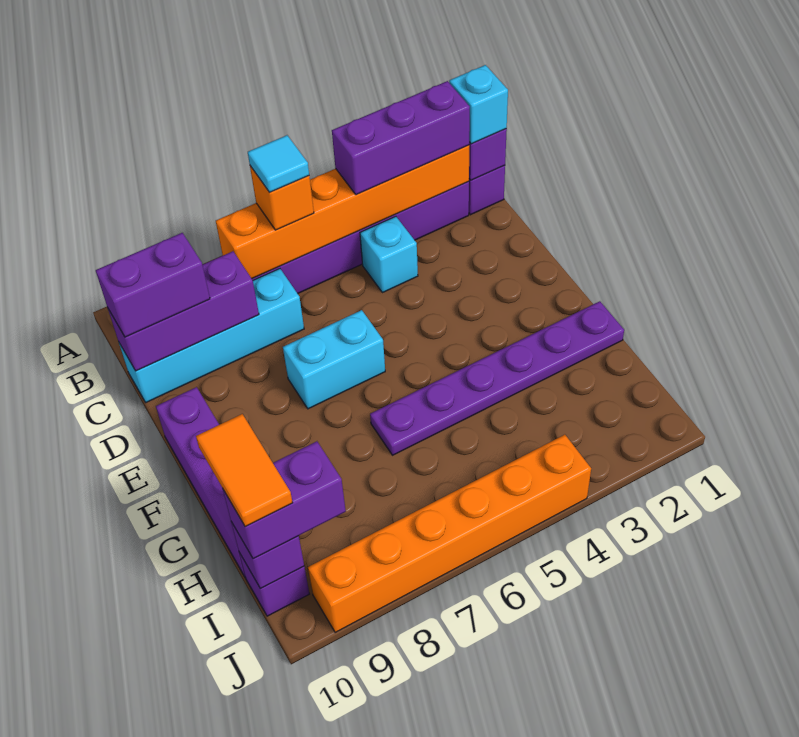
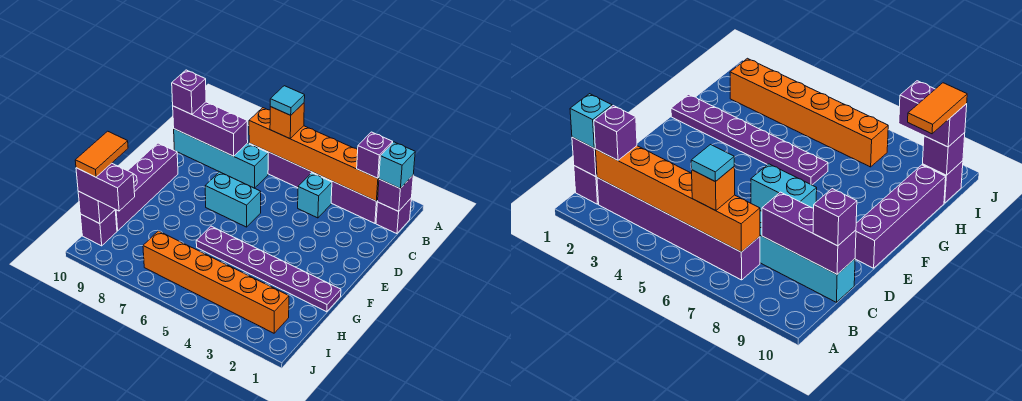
purple brick B2:B4 level 3 -> purple brick B2 level 3
purple brick C9:C10 level 3 -> purple brick C10 level 3
orange brick J4:J9 level 1 -> orange brick I2:I7 level 1

